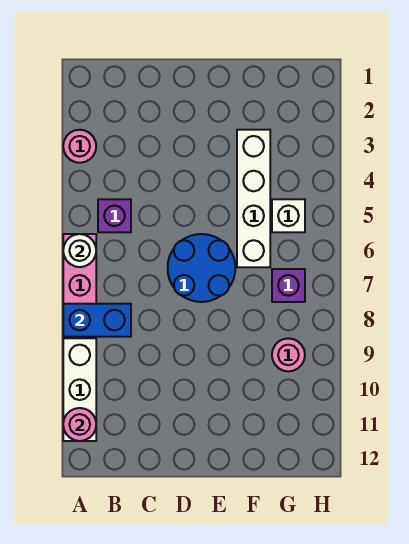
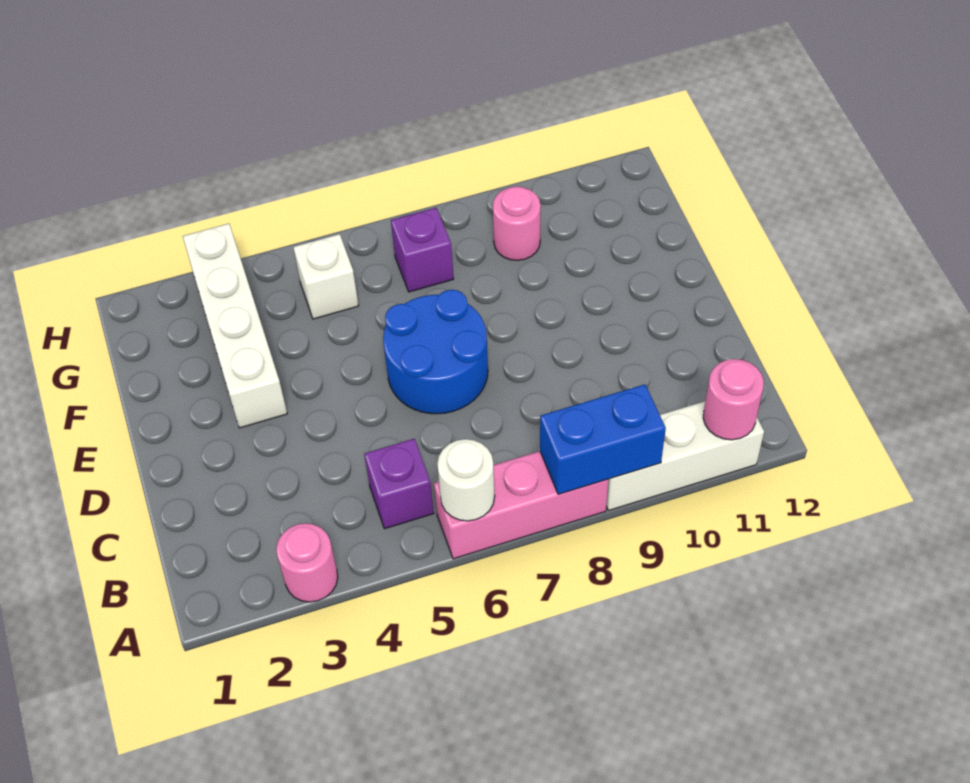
blue brick A8:B8 level 2 -> blue brick A8:A9 level 2
white brick F3:F6 level 1 -> white brick E3:H3 level 1

